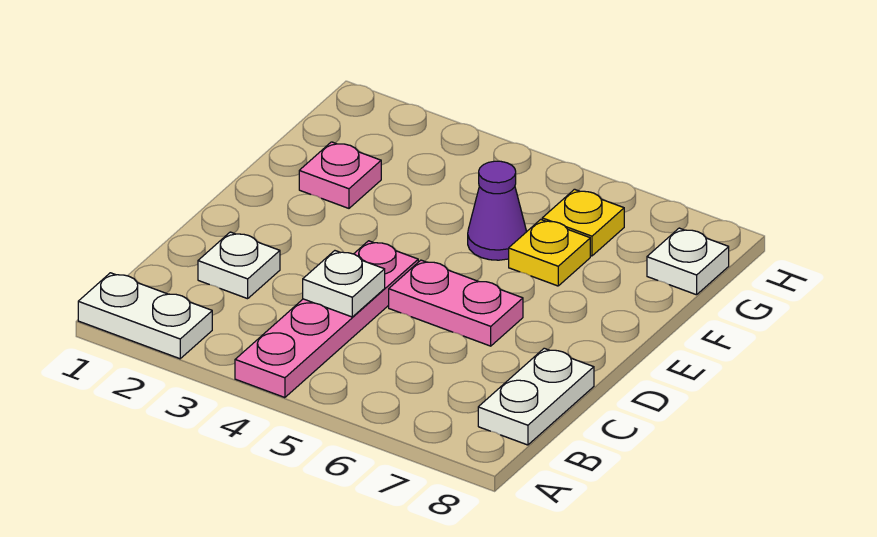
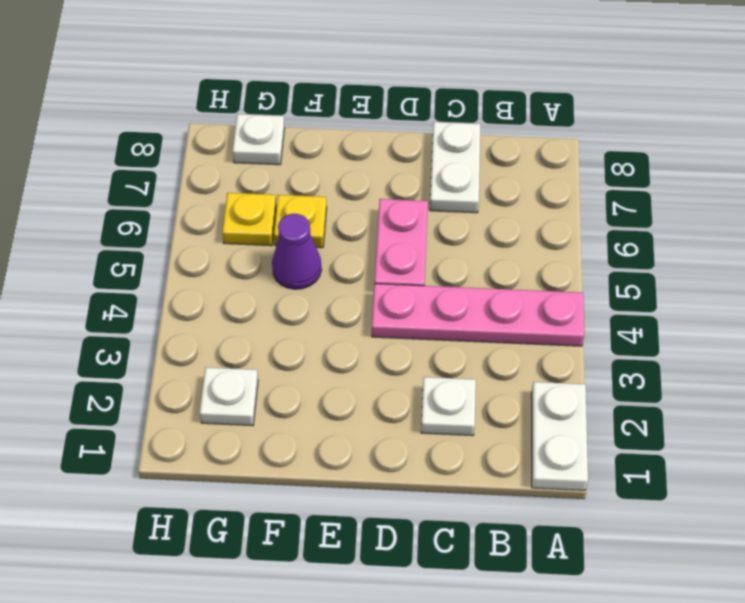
white plate B8:C8 level 1 -> white plate C7:C8 level 1
white plate C4 level 2 -> white plate G2 level 1
pink plate F2 level 1 -> none

